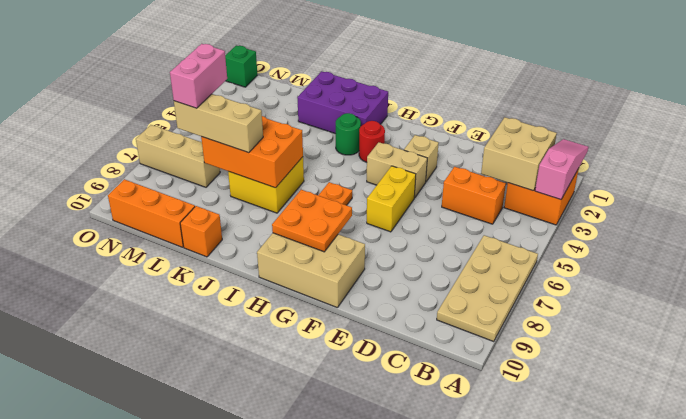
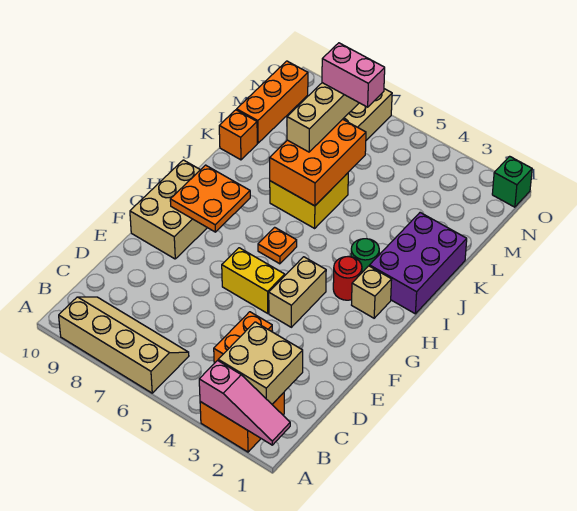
tan plate A6:B9 level 1 -> tan slope A6:B9 level 1 top A
tan brick F3 level 1 -> tan brick H2 level 1

